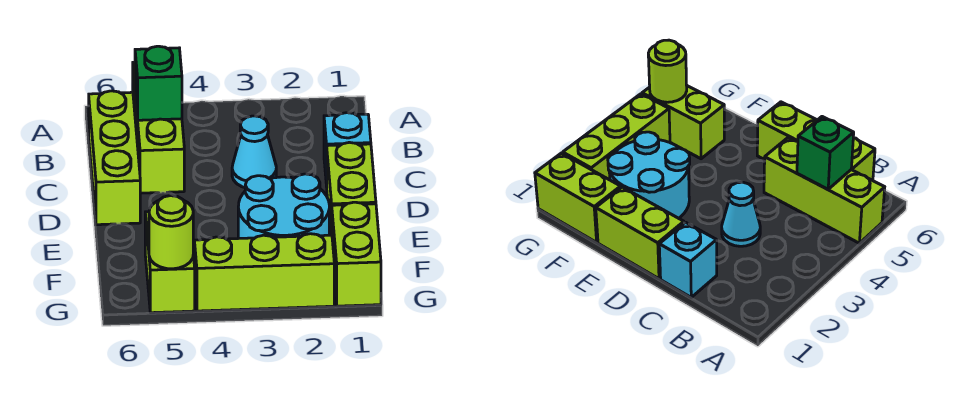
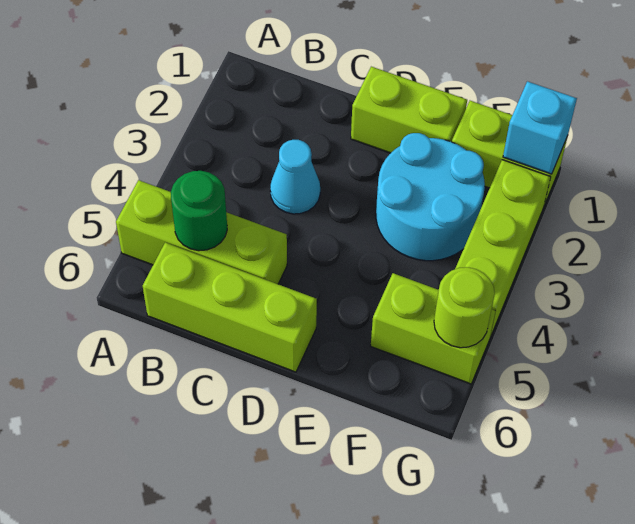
green brick B5 level 2 -> green round brick B5 level 2
cyan brick C1 level 1 -> cyan brick G1 level 2

